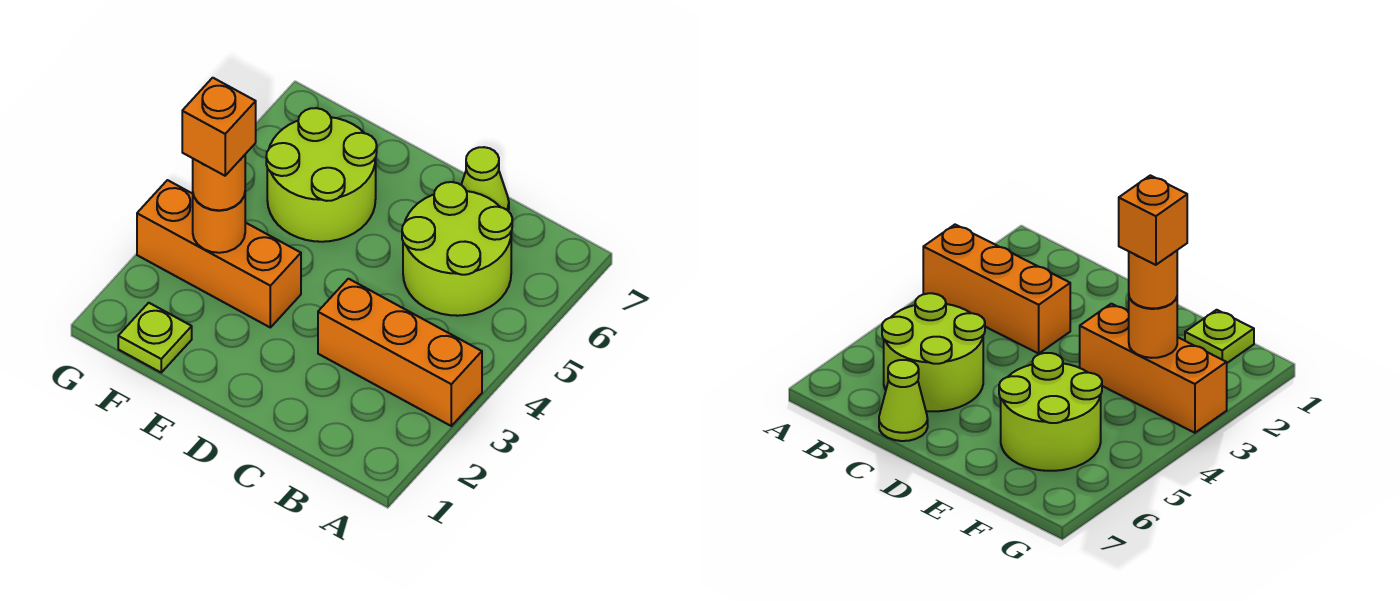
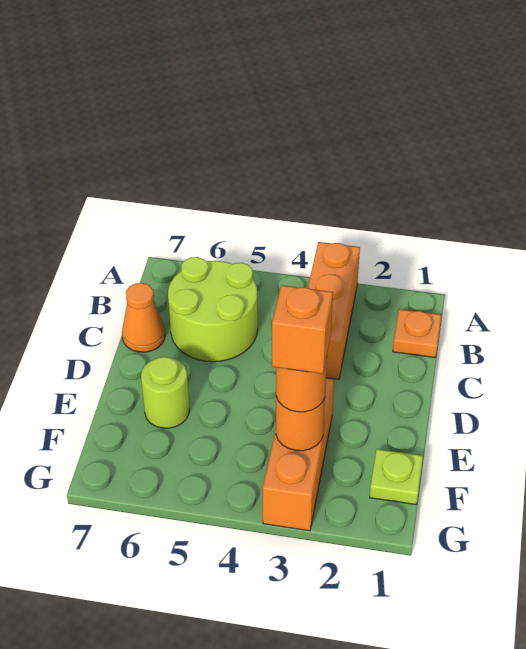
none -> orange plate B1 level 1
lime cone C7 level 1 -> orange cone C7 level 1
lime round brick E5:F6 level 1 -> lime round brick E6 level 1

